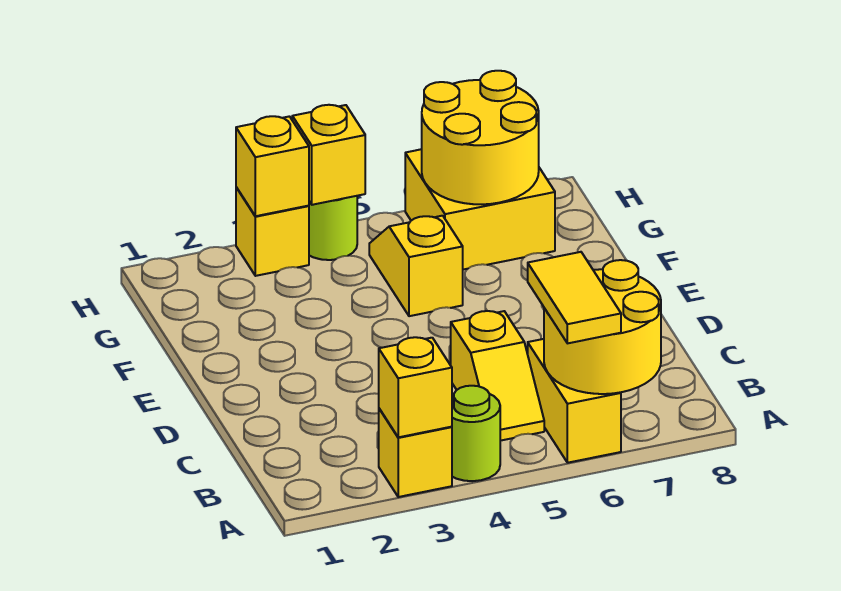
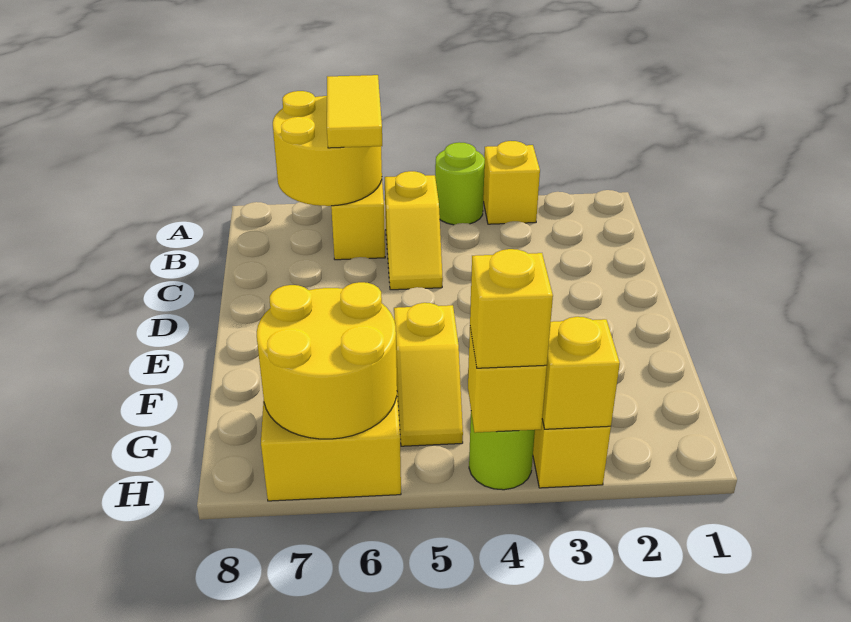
yellow brick A3 level 2 -> yellow brick H4 level 3
yellow slope B5:C5 level 1 top C -> yellow slope B5:C5 level 1 top B

